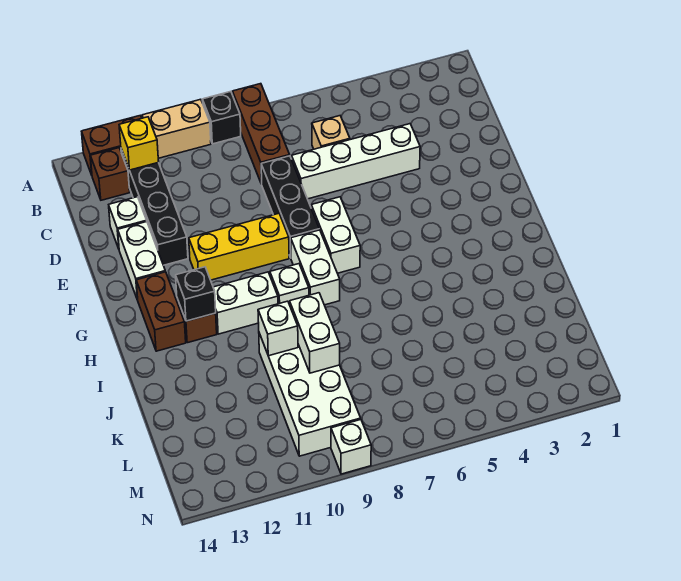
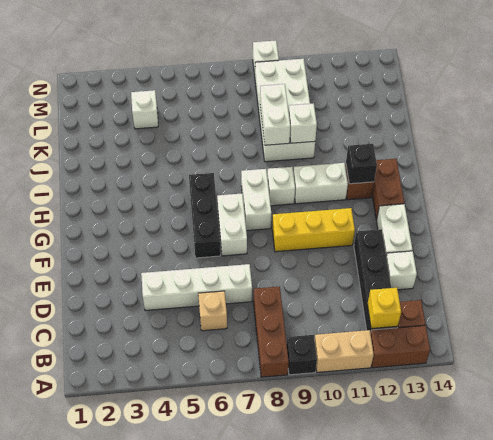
black brick D8:F8 level 1 -> black brick F6:H6 level 1
none -> white brick L4 level 1

